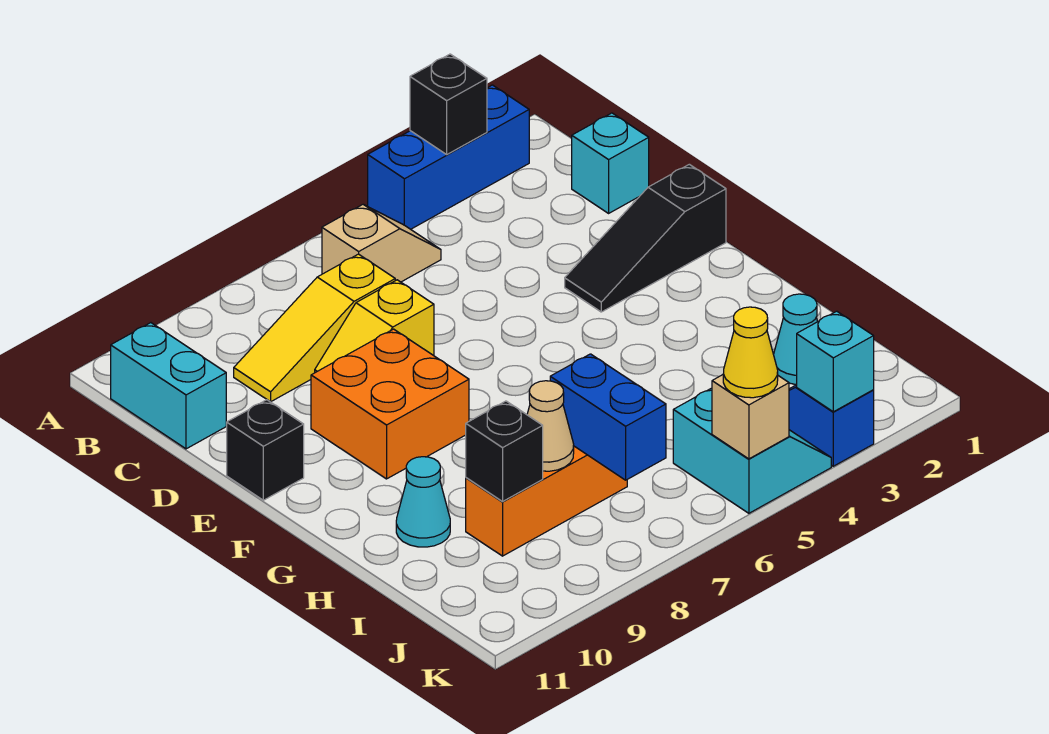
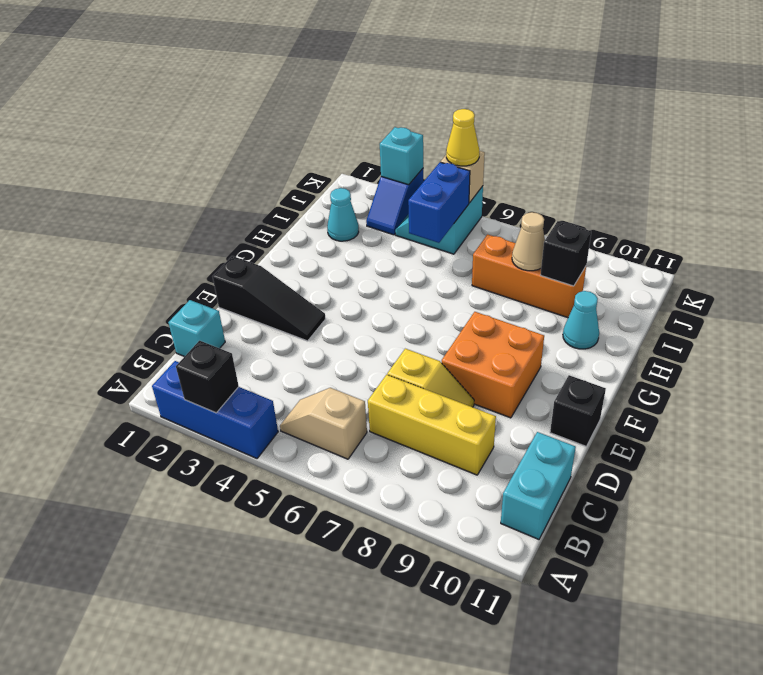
yellow slope C7:C9 level 1 top 7 -> yellow brick C7:C9 level 1
blue brick I7:J7 level 2 -> blue brick I5:J5 level 2

